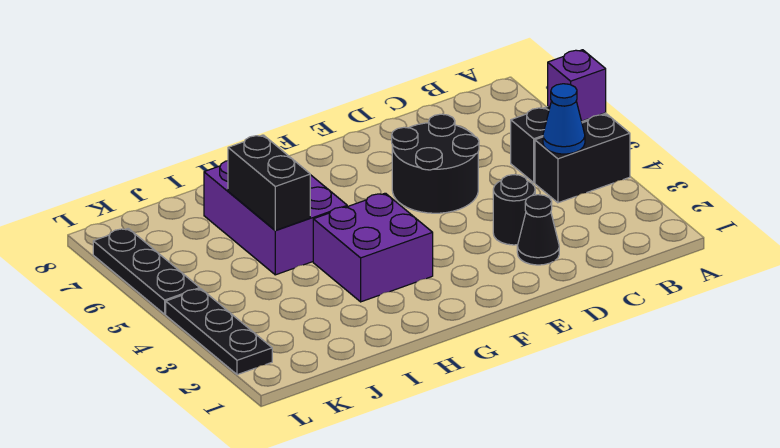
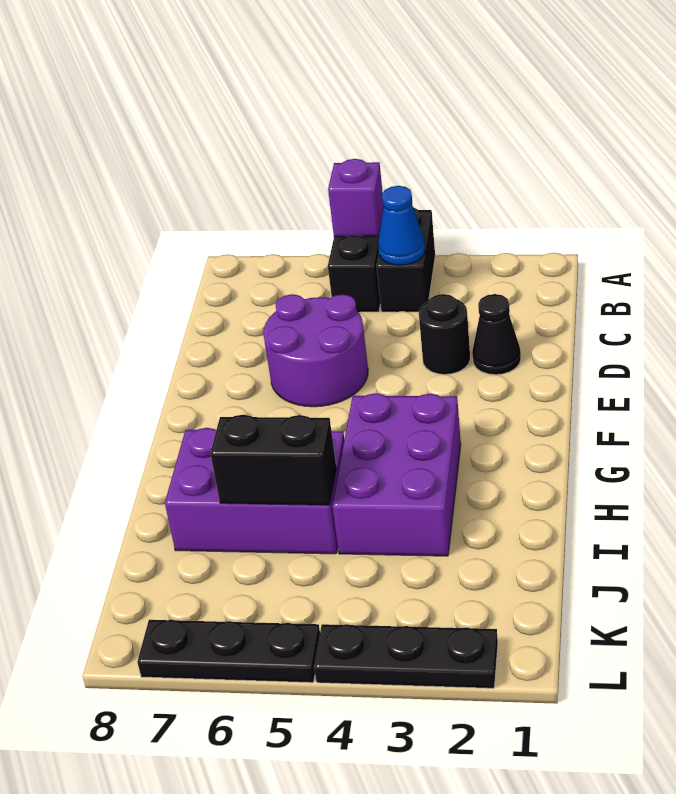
black round brick D5:E6 level 1 -> purple round brick D5:E6 level 1
purple brick G3:H4 level 1 -> purple brick G3:I4 level 1

